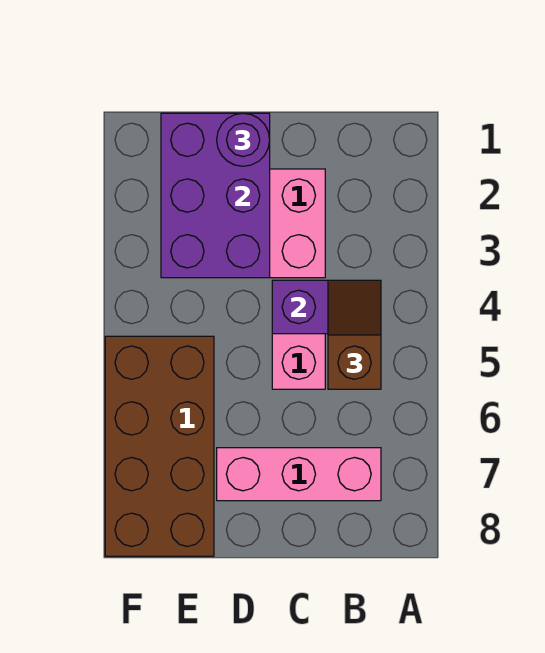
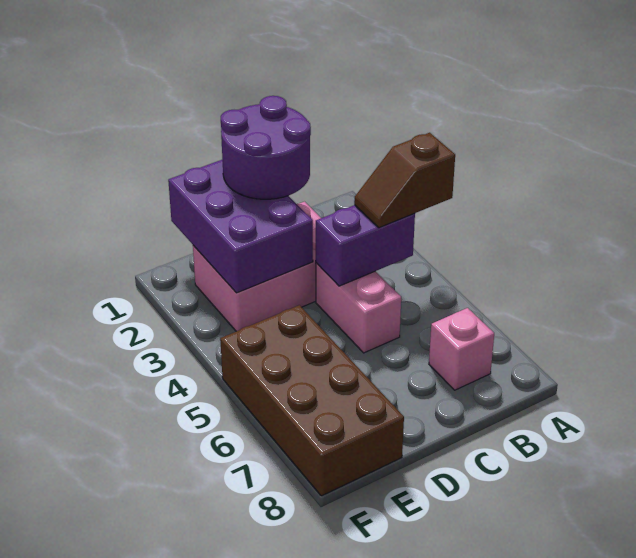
brown slope B4:B5 level 3 top 5 -> brown slope A4:B4 level 3 top A
pink brick B7:D7 level 1 -> pink brick B7 level 1
purple round brick D1 level 3 -> purple round brick C1:D2 level 3

